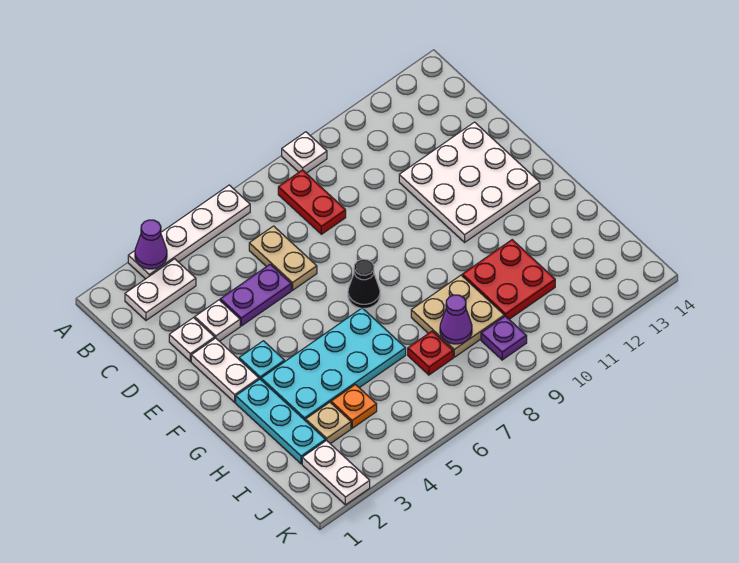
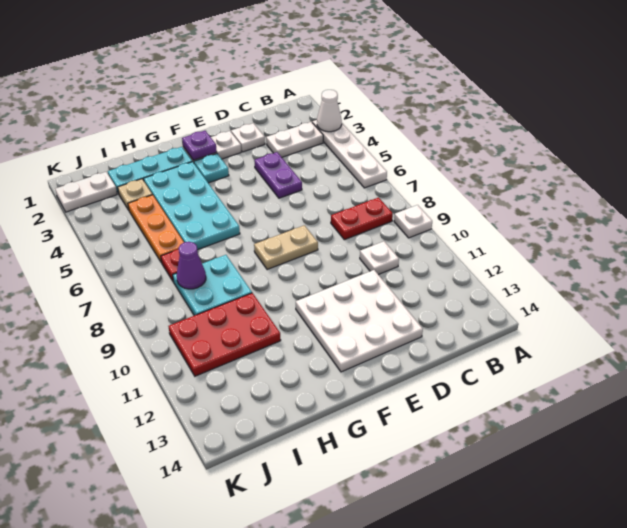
purple cone A3 level 2 -> white cone A3 level 2
white plate B2:B3 level 1 -> white plate B3:C3 level 1
tan plate C6:D6 level 1 -> tan plate E8:F8 level 1
white plate D3 level 1 -> white plate C10 level 1
black cone F7 level 1 -> none
tan plate H8:I9 level 1 -> cyan plate H8:I9 level 1
red plate H10:I11 level 1 -> red plate H10:J11 level 1
orange plate I4 level 1 -> orange plate I4:I6 level 1
purple plate J9 level 1 -> purple plate F2 level 2

